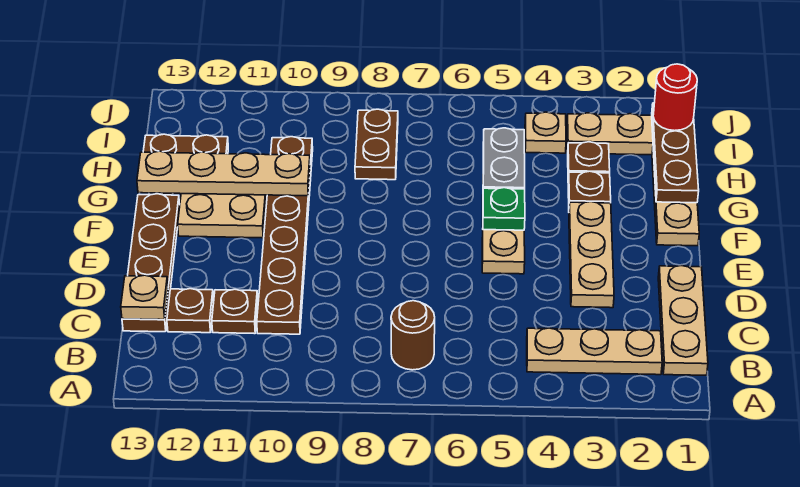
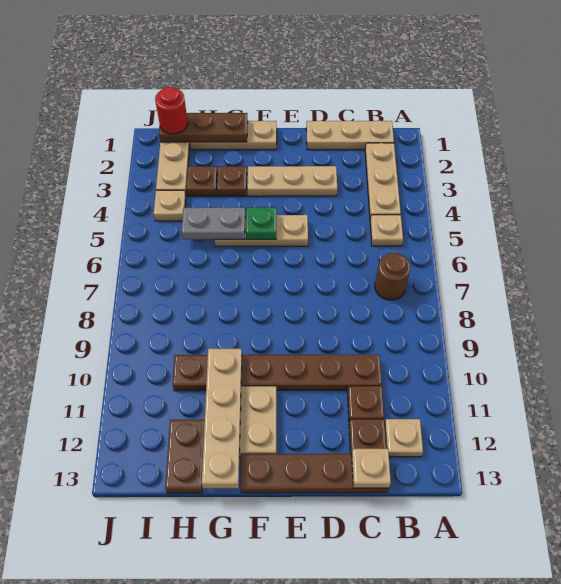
none -> tan plate B5 level 1
none -> tan plate B12 level 1
brown plate H8:I8 level 1 -> none

